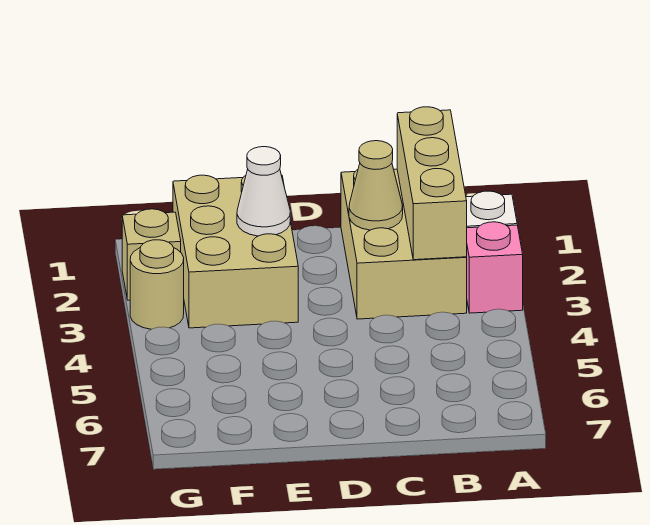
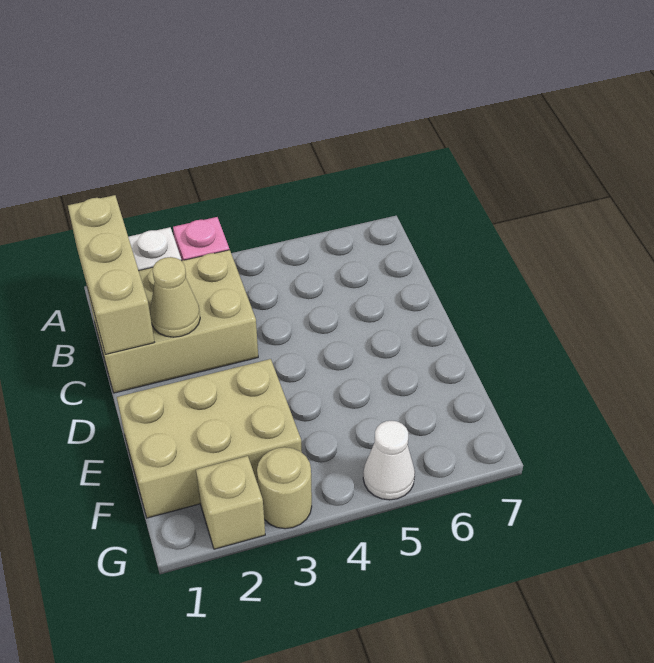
tan brick B1:B3 level 2 -> tan brick A1:C1 level 2
white cone E2 level 2 -> white cone G5 level 1

